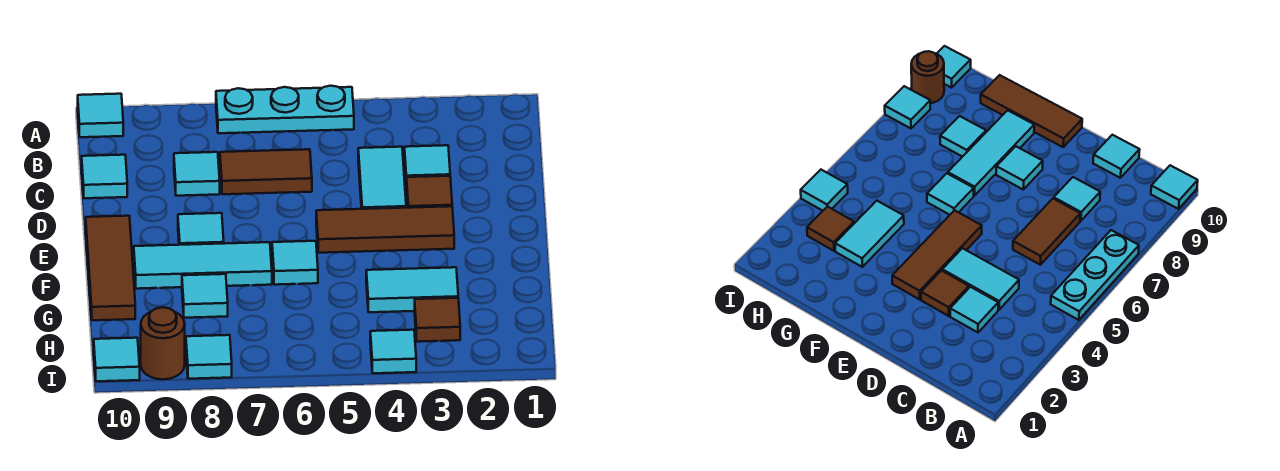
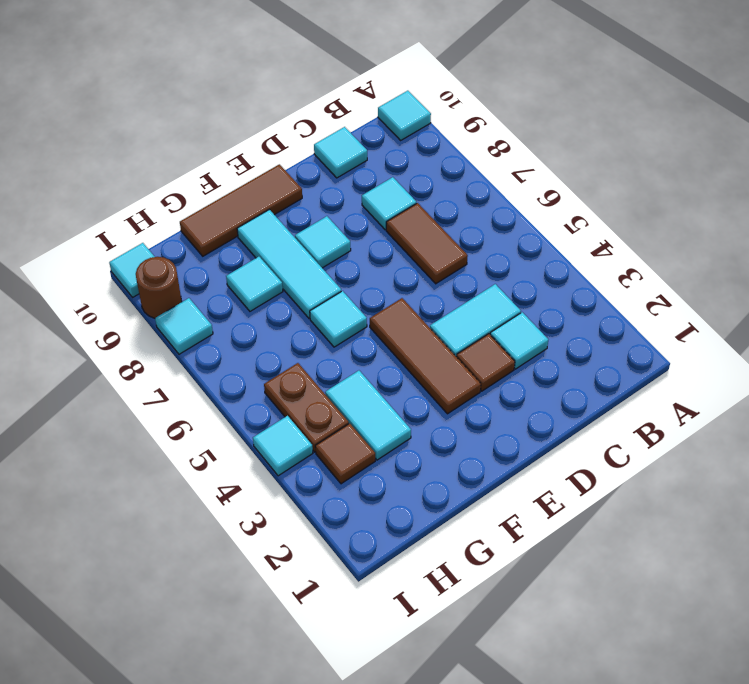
cyan plate A5:A7 level 1 -> none
none -> brown plate H4:H5 level 1

